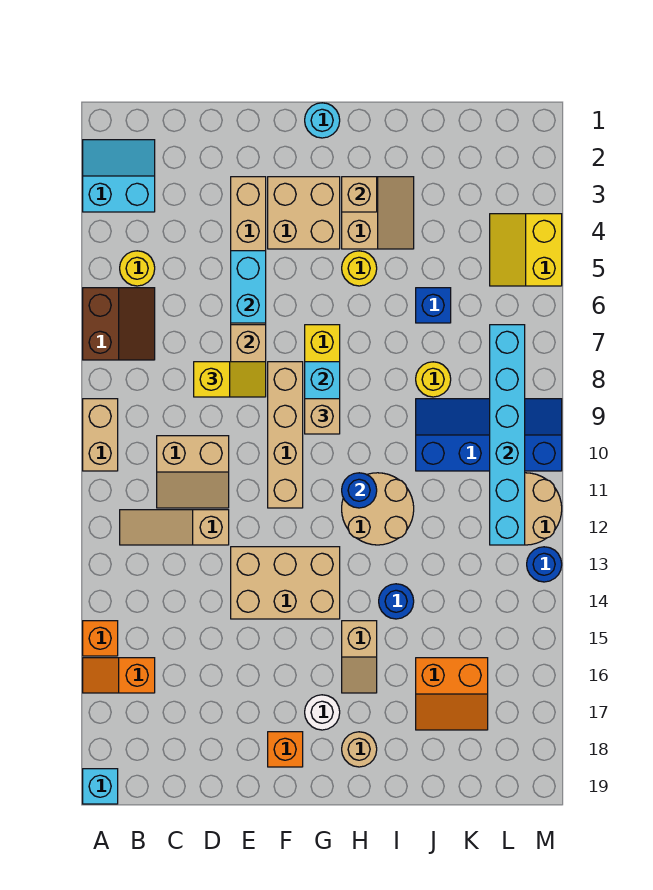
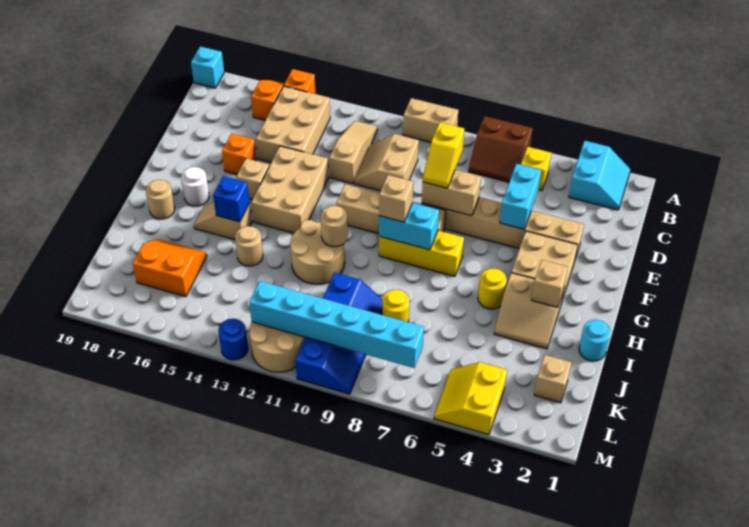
yellow round brick B5 level 1 -> yellow brick B5 level 1
none -> tan brick B14:D15 level 1
cyan brick E5:E6 level 2 -> cyan brick D5:E5 level 2
none -> tan brick F15 level 1
orange brick F18 level 1 -> orange brick E16 level 1
cyan round brick G1 level 1 -> cyan round brick I1 level 1
blue round brick H11 level 2 -> tan round brick H11 level 2
blue round brick I14 level 1 -> tan round brick I14 level 1
blue brick J6 level 1 -> blue brick H15 level 2
orange slope J16:K17 level 1 top 16 -> orange slope J16:K17 level 1 top K
none -> tan brick K2 level 1
yellow slope L4:M5 level 1 top M -> yellow slope L4:M5 level 1 top 4

